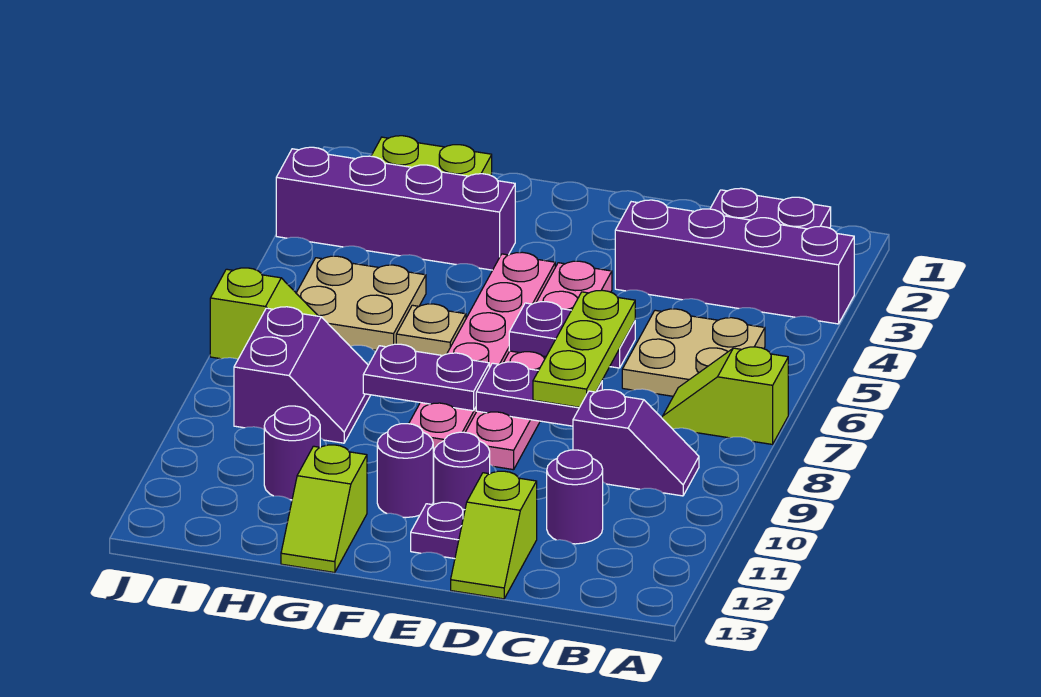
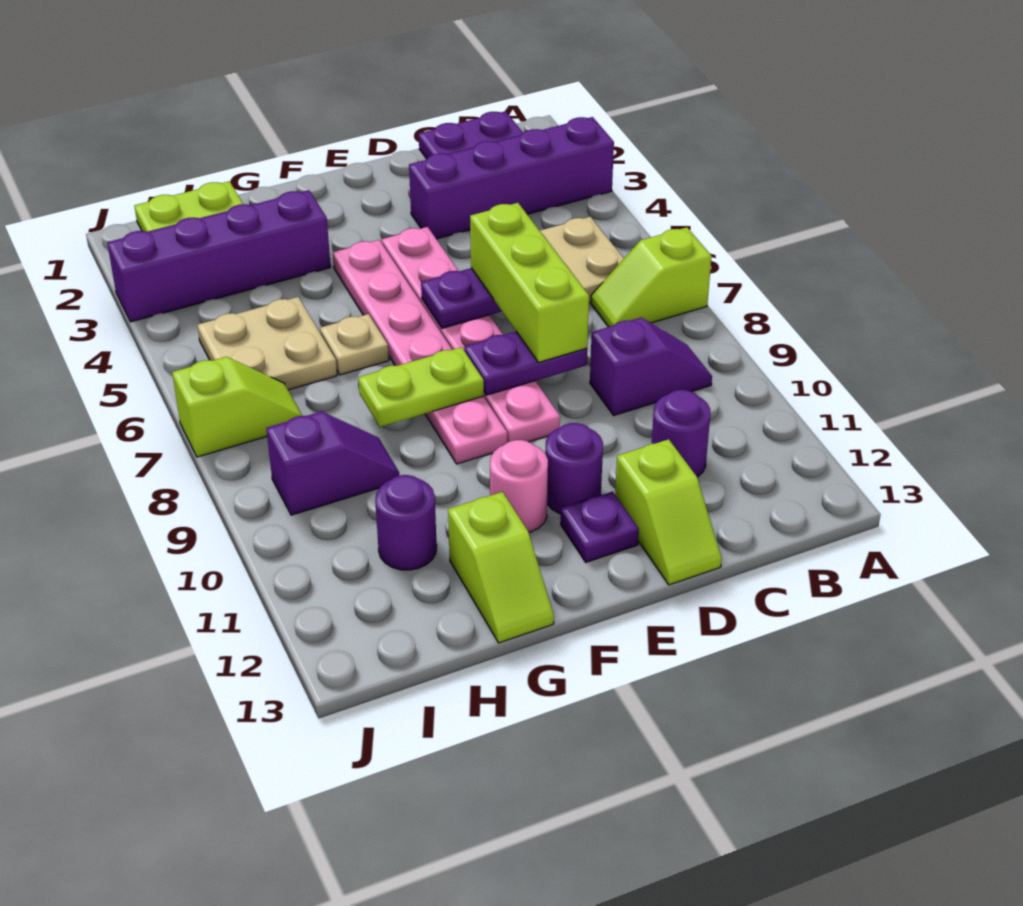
lime plate D6:D8 level 3 -> lime brick D6:D8 level 3
purple plate F8:G8 level 2 -> lime plate F8:G8 level 2
purple round brick F11 level 1 -> pink round brick F11 level 1
purple slope H8:I9 level 1 top I -> purple slope H9:I9 level 1 top I

